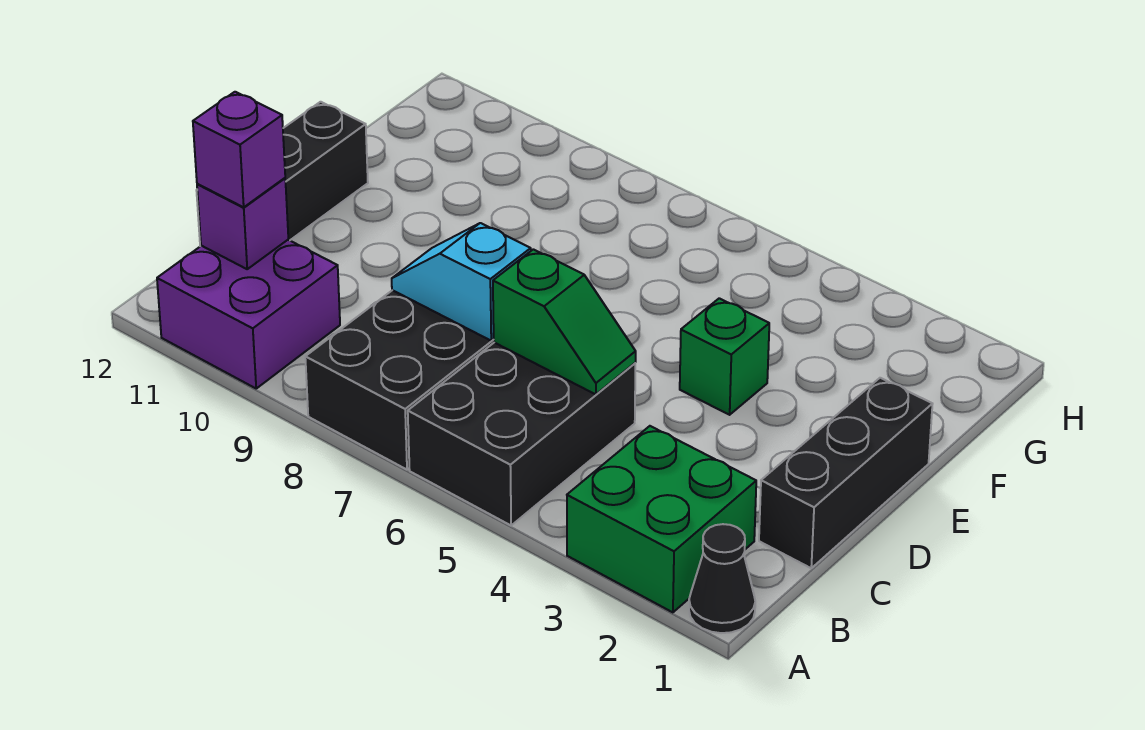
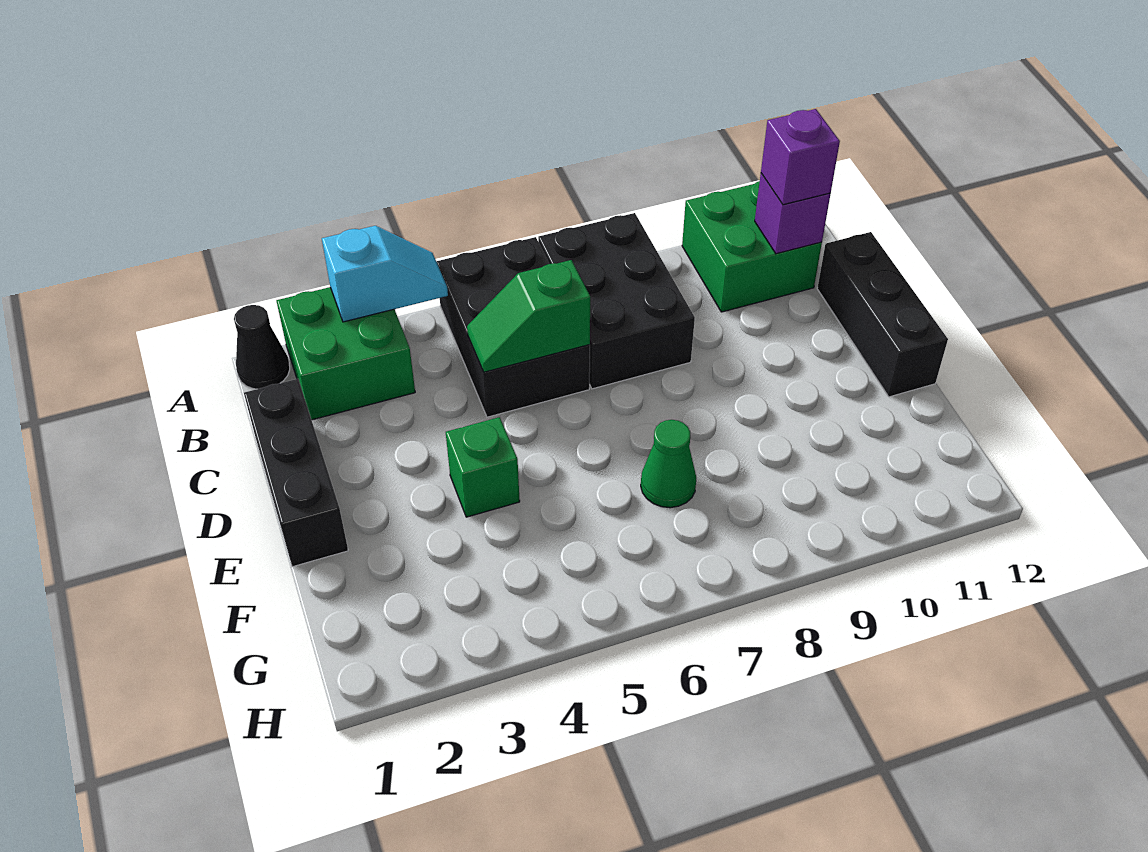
purple brick A10:B11 level 1 -> green brick A10:B11 level 1
cyan slope C7:C8 level 2 top 7 -> cyan slope A3:A4 level 2 top 3
none -> green cone F7 level 1

